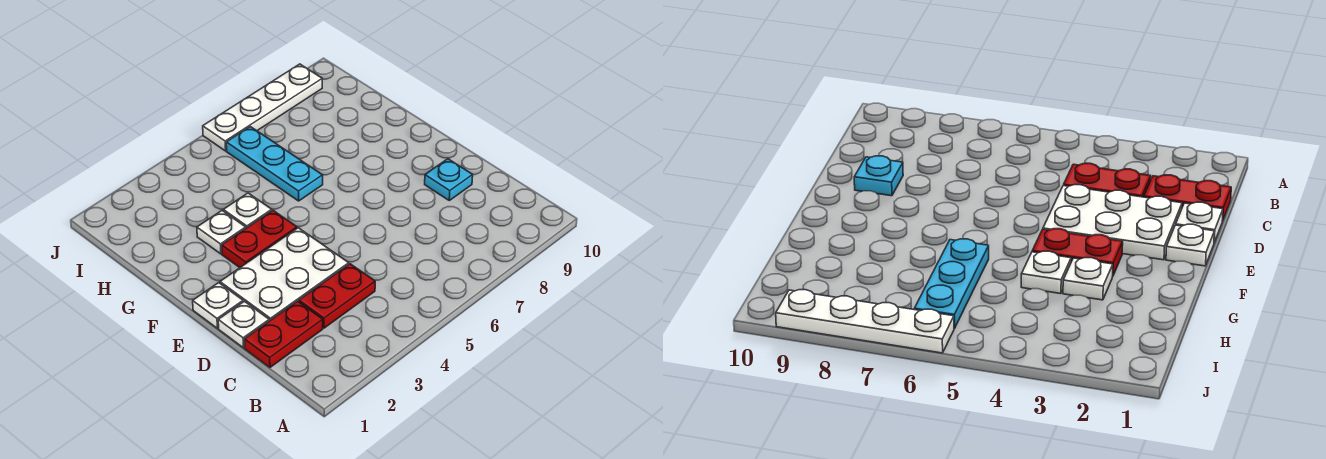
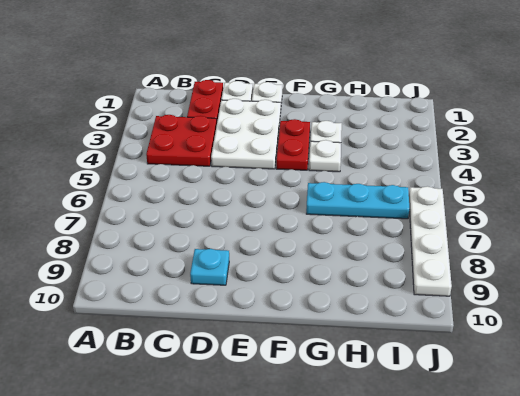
red plate C3:C4 level 1 -> red plate B3:C4 level 1

